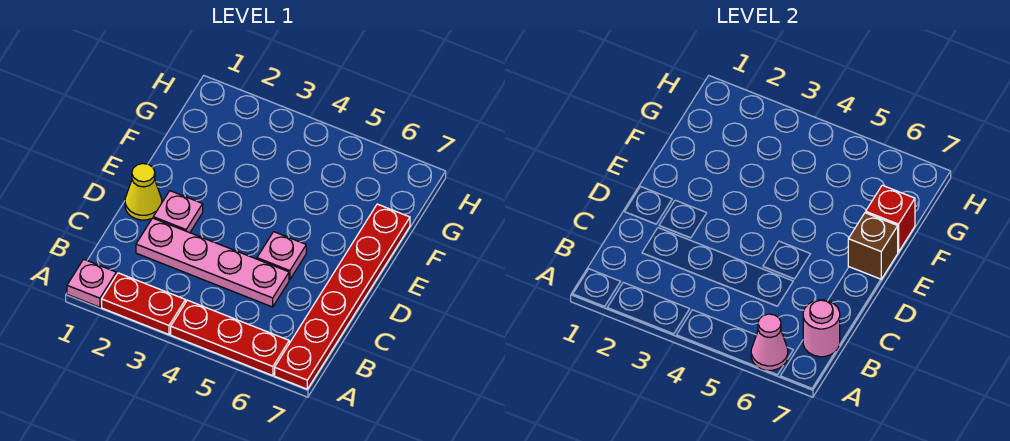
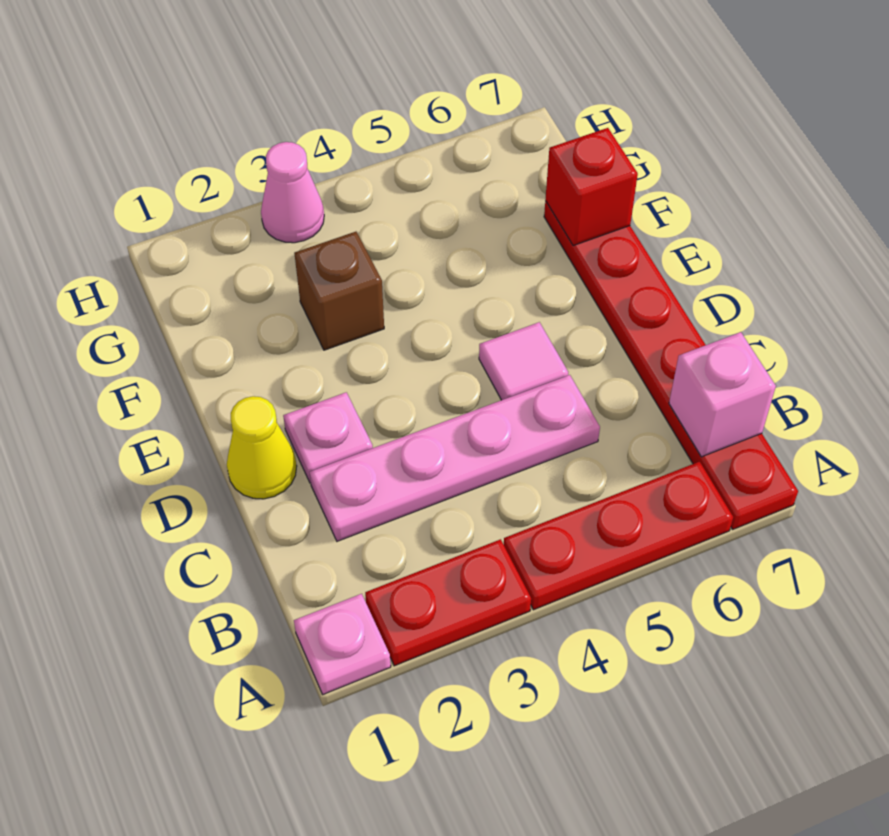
pink cone A6 level 2 -> pink cone H3 level 1
pink round brick B7 level 2 -> pink brick B7 level 2
pink plate D5 level 1 -> pink tile D5 level 1
brown brick E7 level 2 -> brown brick F3 level 1

